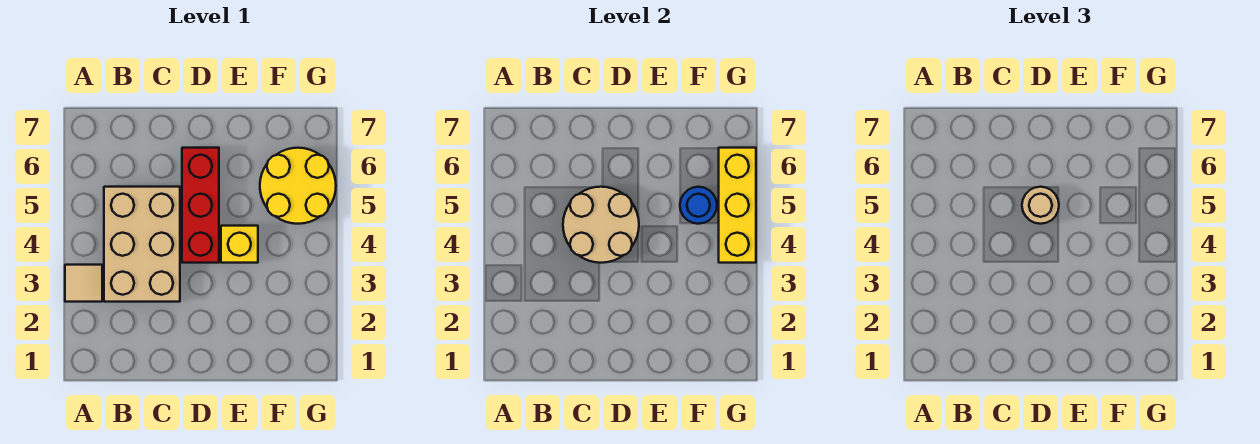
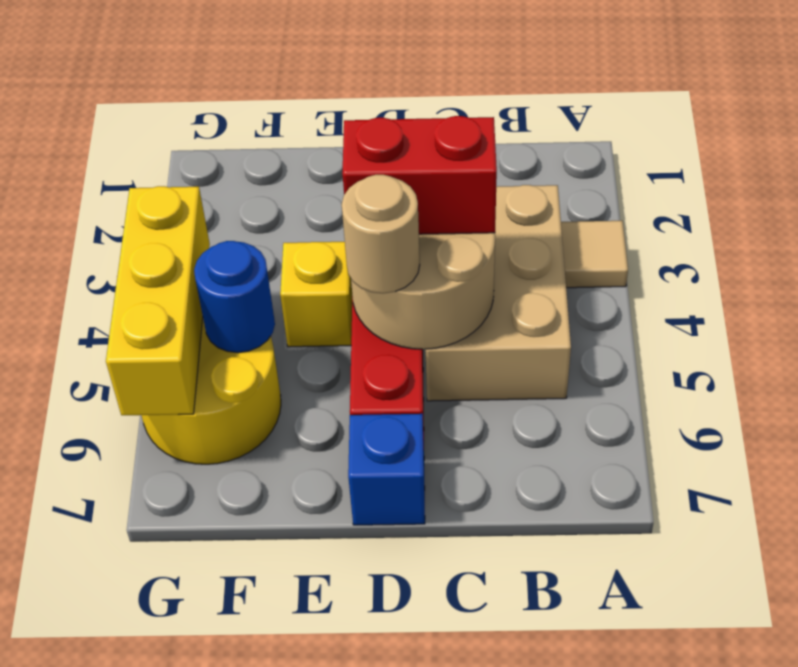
none -> red brick C4:D4 level 3
none -> blue brick D7 level 1

